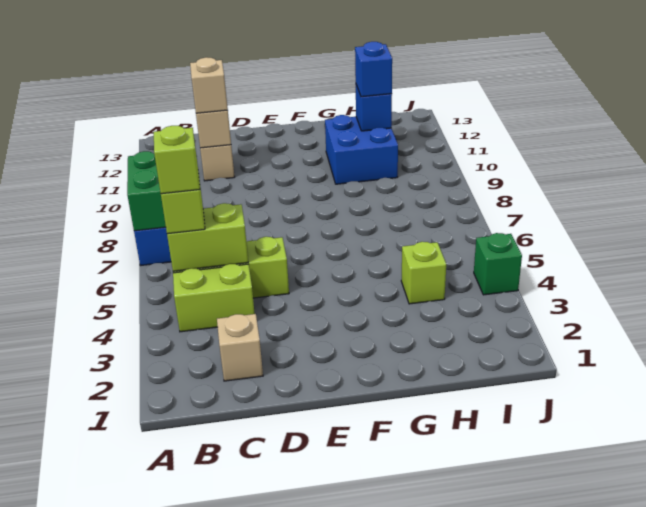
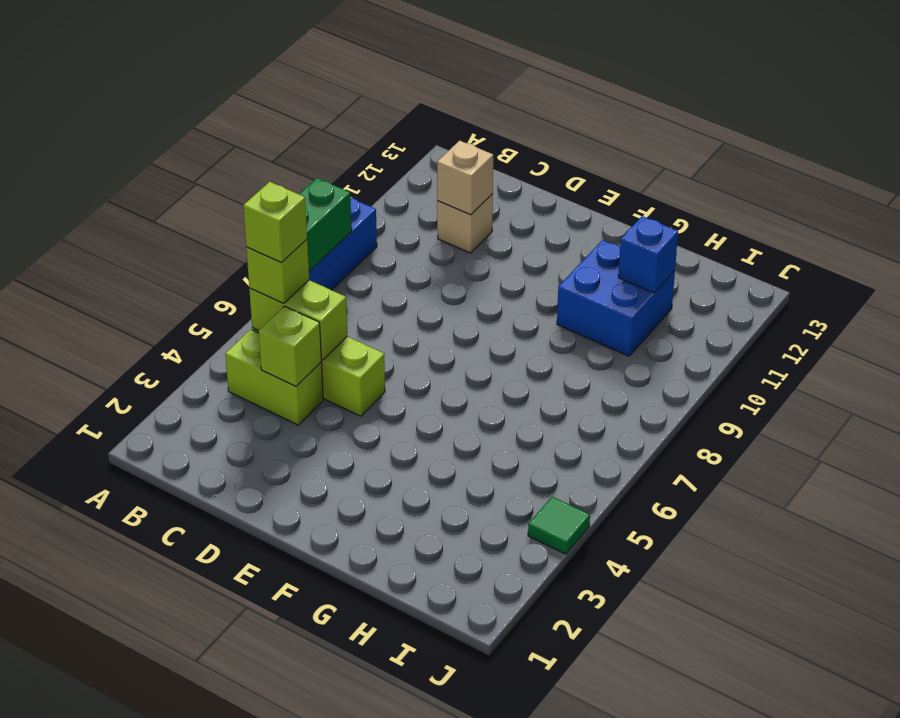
tan brick C2 level 1 -> none
tan brick C11 level 3 -> none
lime brick H4 level 1 -> lime brick C4 level 2
blue brick H11 level 3 -> none
green brick J4 level 1 -> green tile J4 level 1

